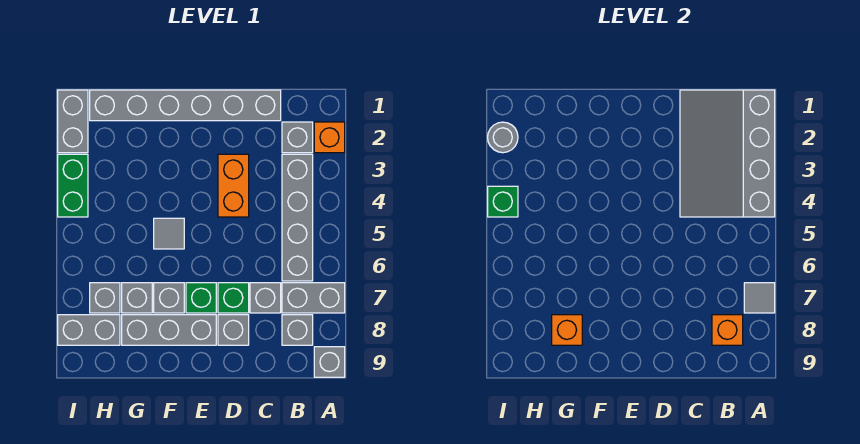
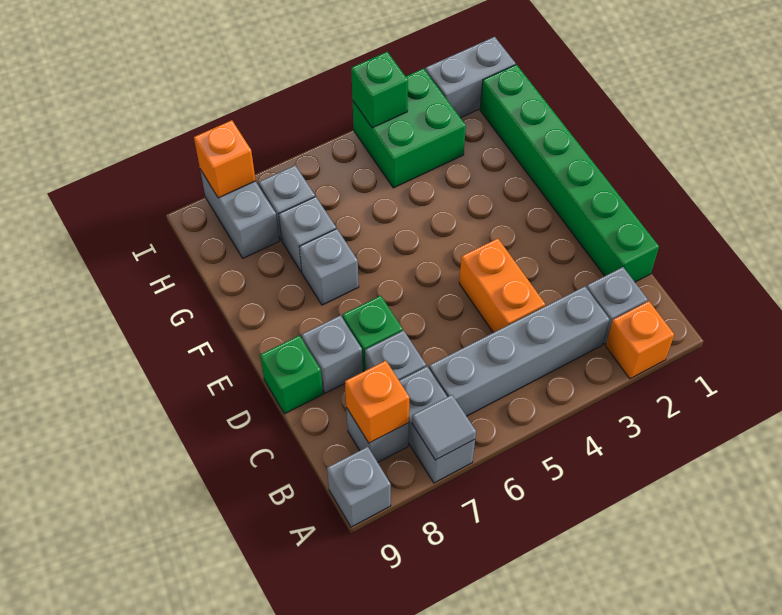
grey slope A1:C4 level 2 top A -> none
grey brick C1:H1 level 1 -> green brick C1:H1 level 1
orange brick D3:D4 level 1 -> orange brick C4:D4 level 1
green brick E7 level 1 -> green brick D9 level 1
grey brick E8:G8 level 1 -> none
grey tile F5 level 1 -> none
orange brick G8 level 2 -> orange brick I8 level 2
grey round brick I2 level 2 -> none
green brick I3:I4 level 1 -> green brick H3:I4 level 1

